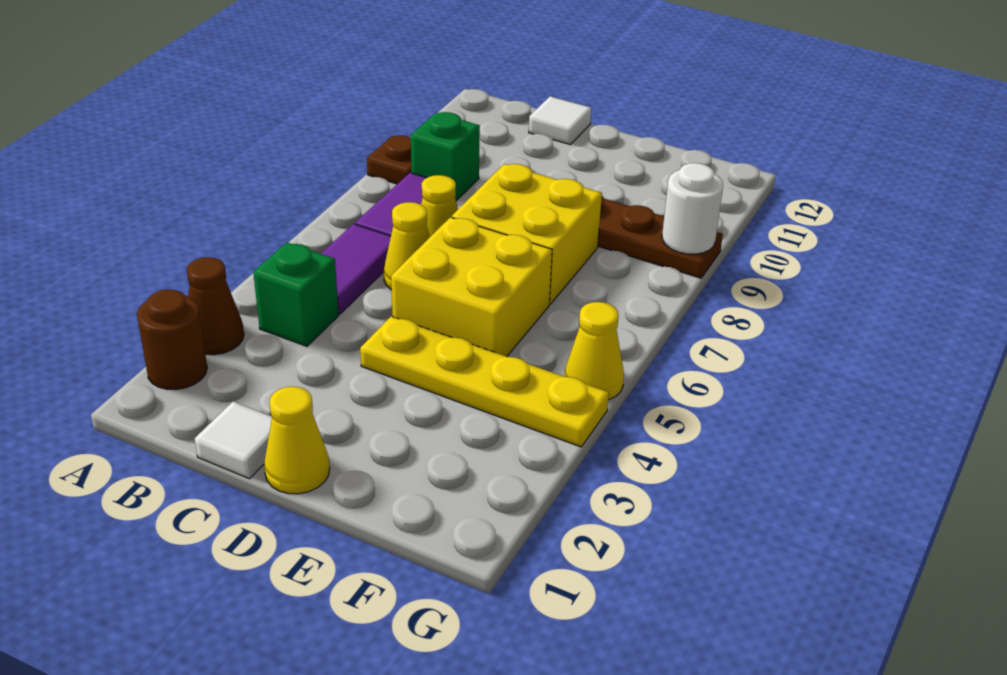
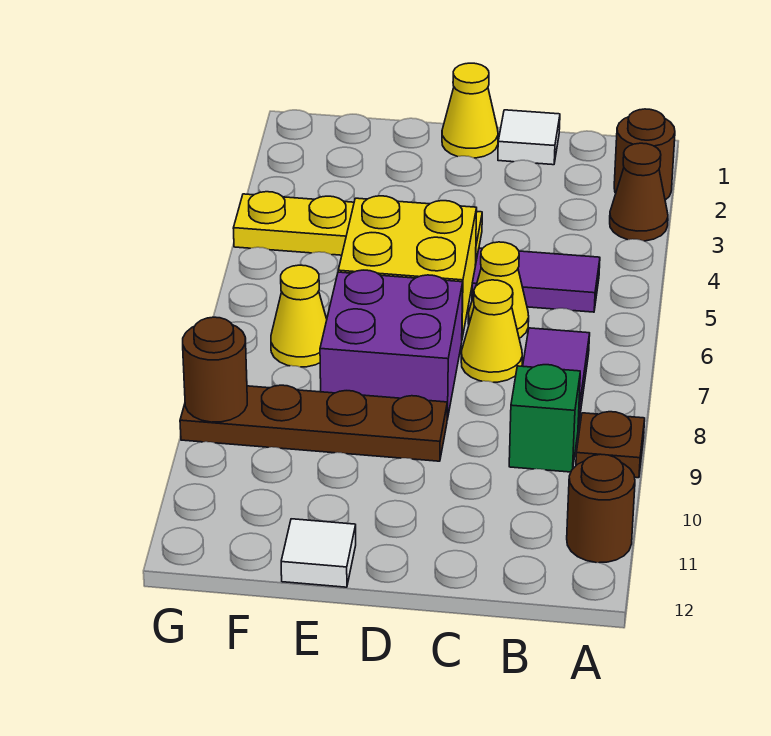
none -> brown round brick A11 level 1
green brick B4 level 1 -> none
purple tile B5:B6 level 1 -> purple tile B5:C5 level 1
white tile C12 level 1 -> white tile E12 level 1
yellow brick D7:E8 level 1 -> purple brick D7:E8 level 1
yellow cone G5 level 1 -> yellow cone F7 level 1
white round brick G9 level 2 -> brown round brick G9 level 2

